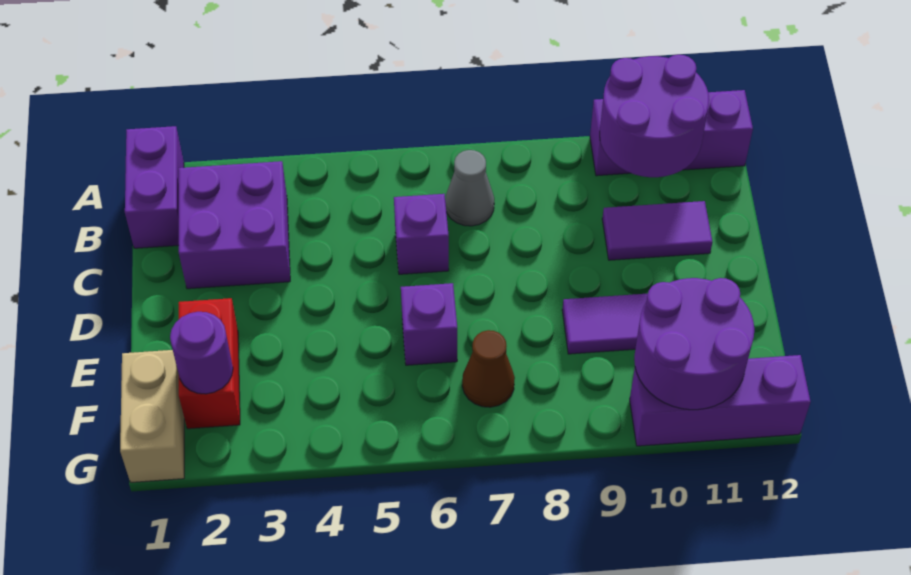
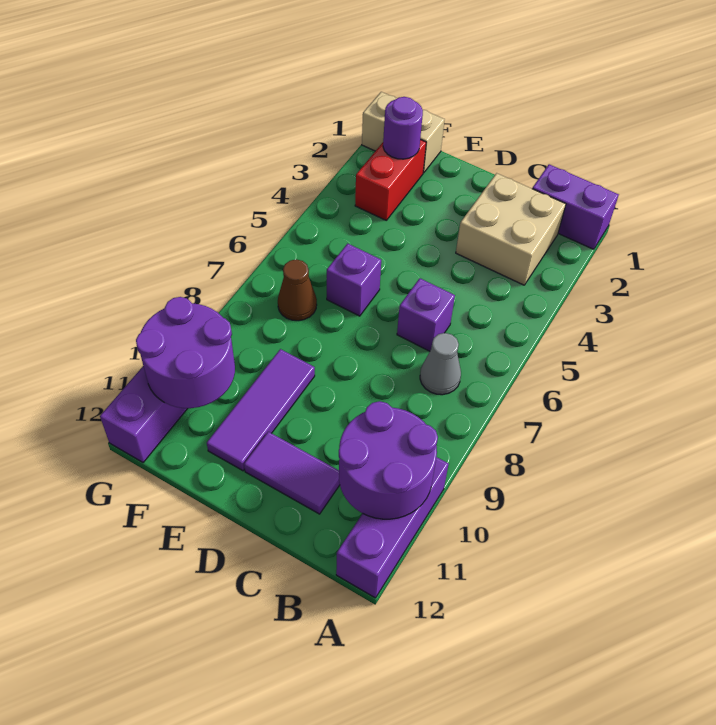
purple brick B2:C3 level 1 -> tan brick B2:C3 level 1
purple tile C10:C11 level 1 -> purple tile C11:D11 level 1
red brick E2:F2 level 1 -> red brick F2:F3 level 1

